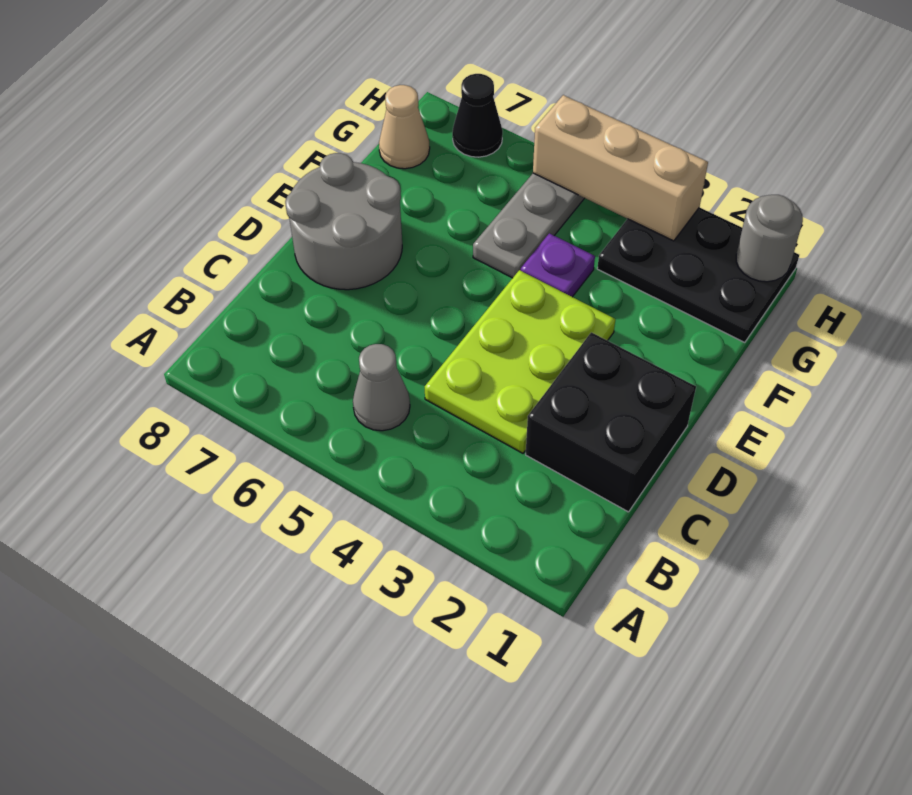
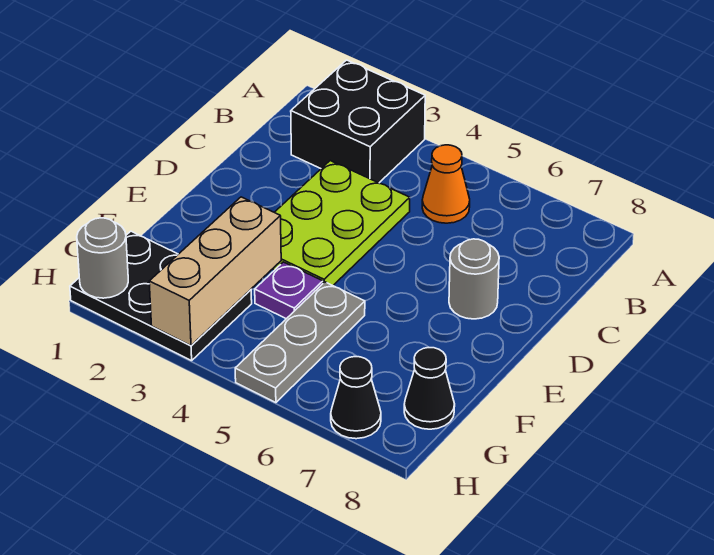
grey cone B5 level 1 -> orange cone B5 level 1
black brick C1:D2 level 1 -> black brick A2:B3 level 1
grey round brick D7:E8 level 1 -> grey round brick D7 level 1
tan cone G8 level 1 -> black cone G8 level 1
tan brick H3:H5 level 2 -> tan brick F3:H3 level 2

